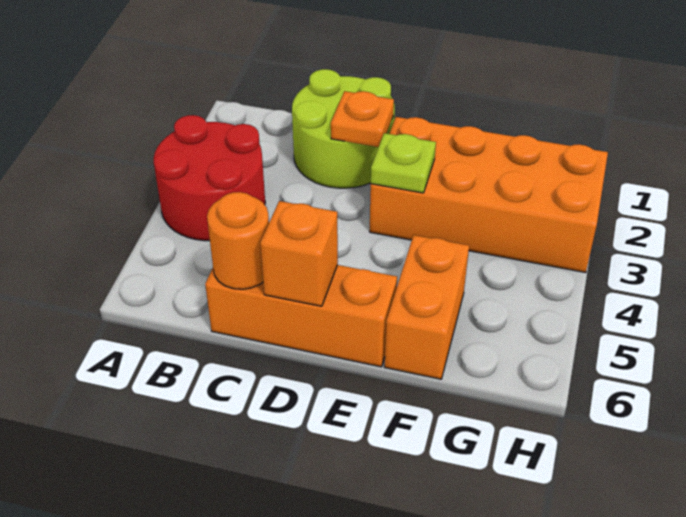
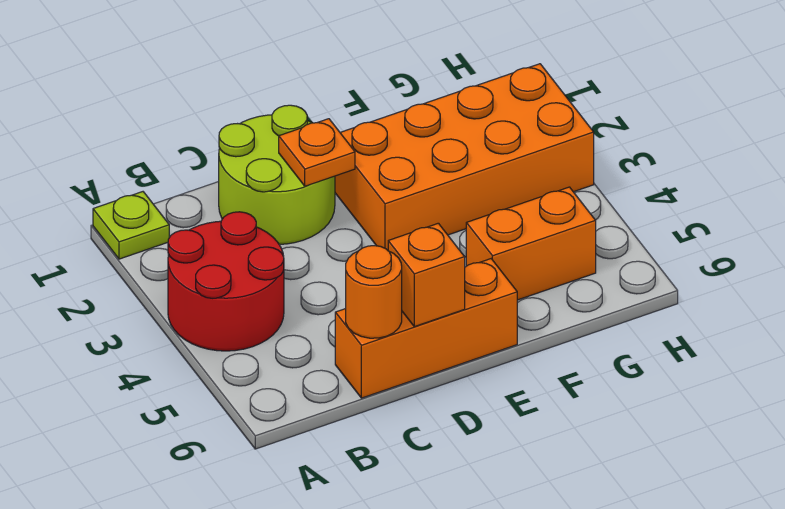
lime plate E3 level 2 -> lime plate A1 level 1
orange brick F5:F6 level 1 -> orange brick F5:G5 level 1

